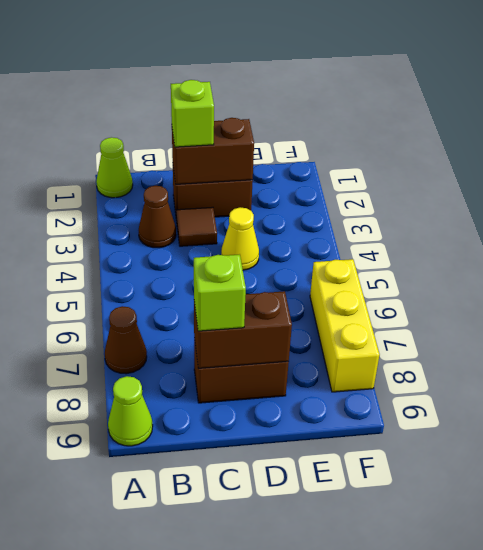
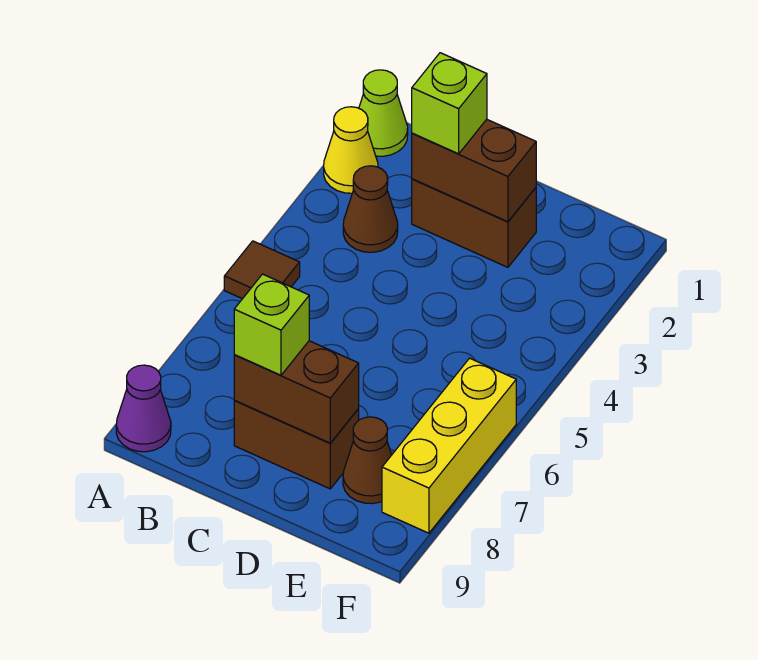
brown cone A7 level 1 -> brown cone E8 level 1
lime cone A9 level 1 -> purple cone A9 level 1
brown tile C3 level 1 -> brown tile A5 level 1
yellow cone D4 level 1 -> yellow cone A2 level 1

